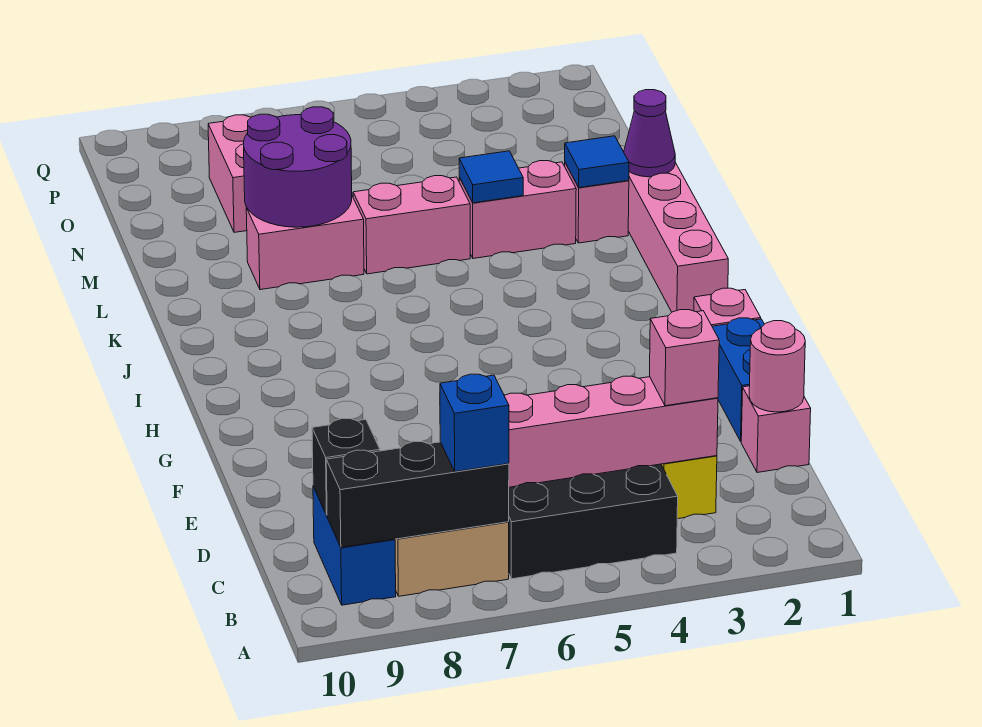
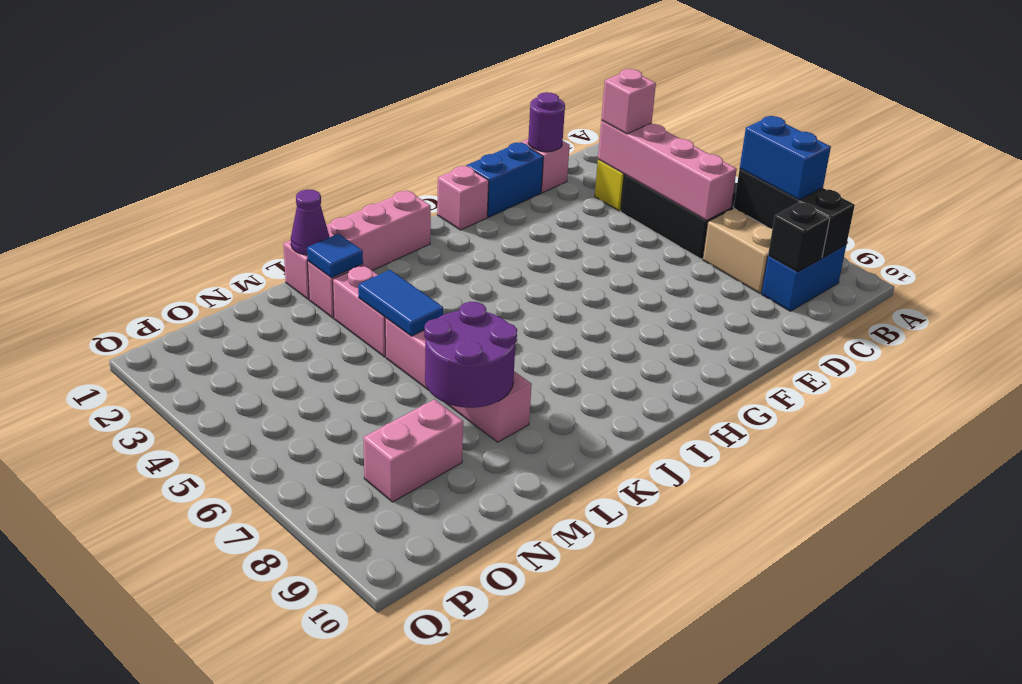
blue brick B7 level 3 -> blue brick B7:B8 level 3
pink round brick D1 level 2 -> purple round brick D1 level 2
blue tile L4 level 2 -> blue tile L4:L5 level 2

